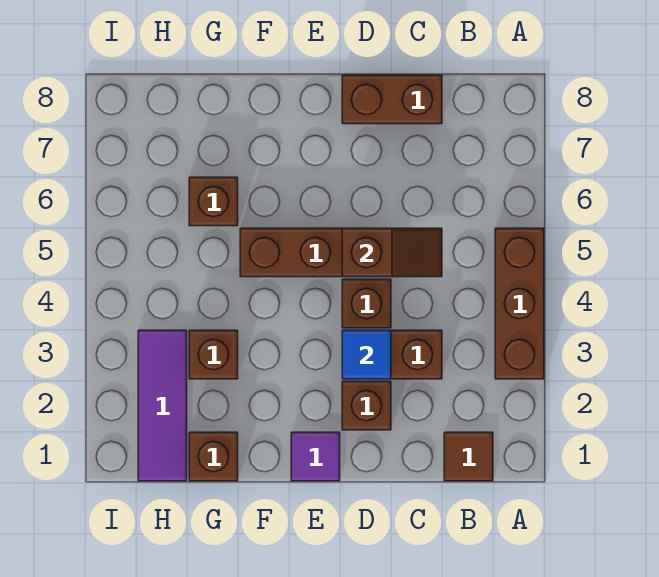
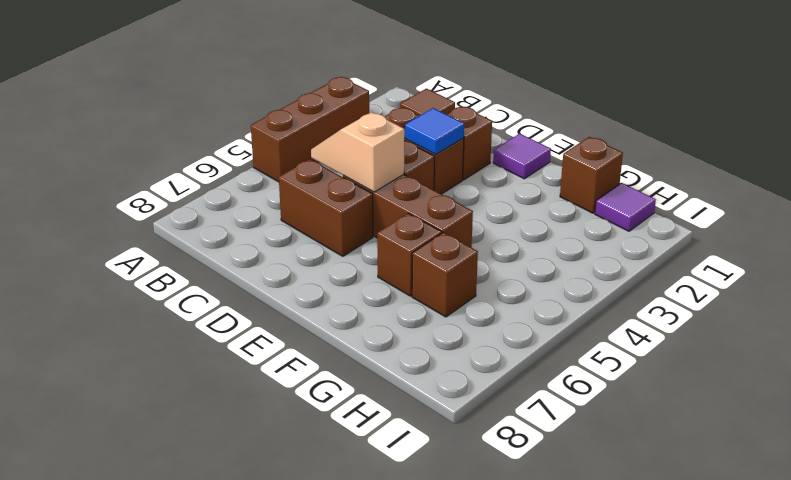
brown slope C5:D5 level 2 top D -> tan slope C5:D5 level 2 top D
brown brick C8:D8 level 1 -> brown brick C6:D6 level 1
brown brick G3 level 1 -> brown brick F6 level 1
purple tile H1:H3 level 1 -> purple tile H1 level 1

